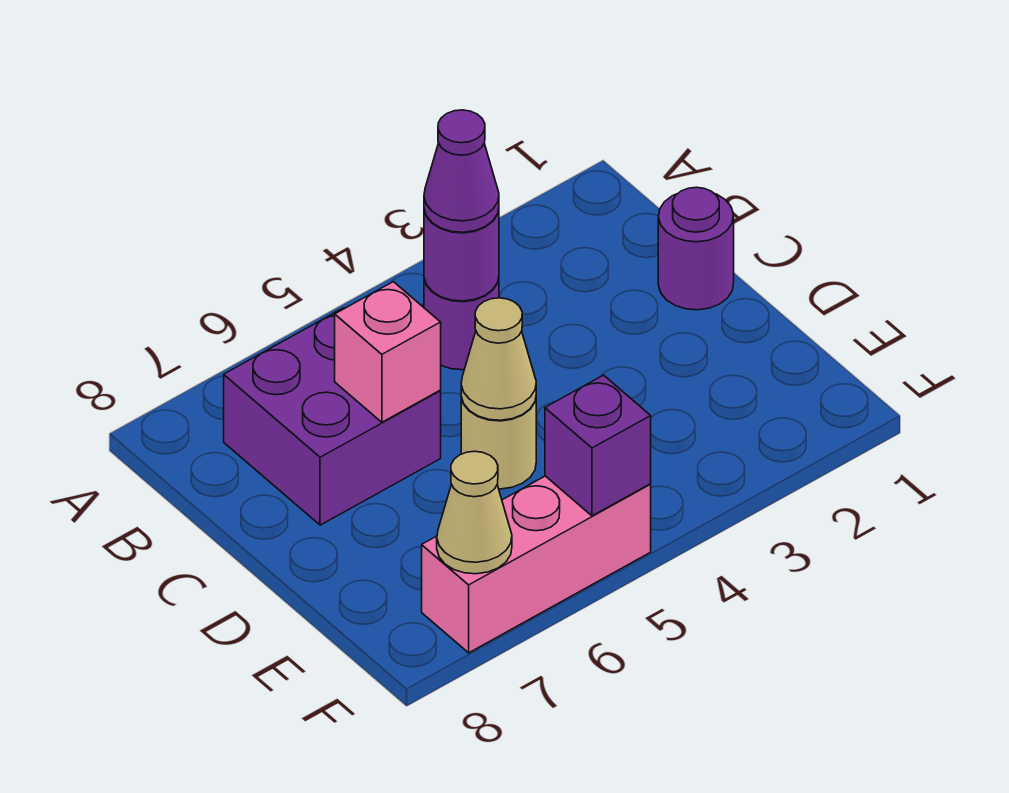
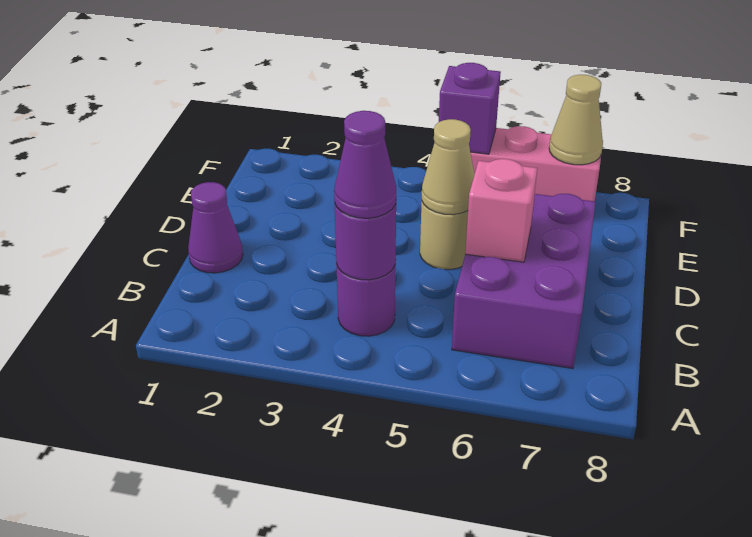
purple brick B6:C7 level 1 -> purple brick B6:D7 level 1
purple round brick C1 level 1 -> purple cone C1 level 1

